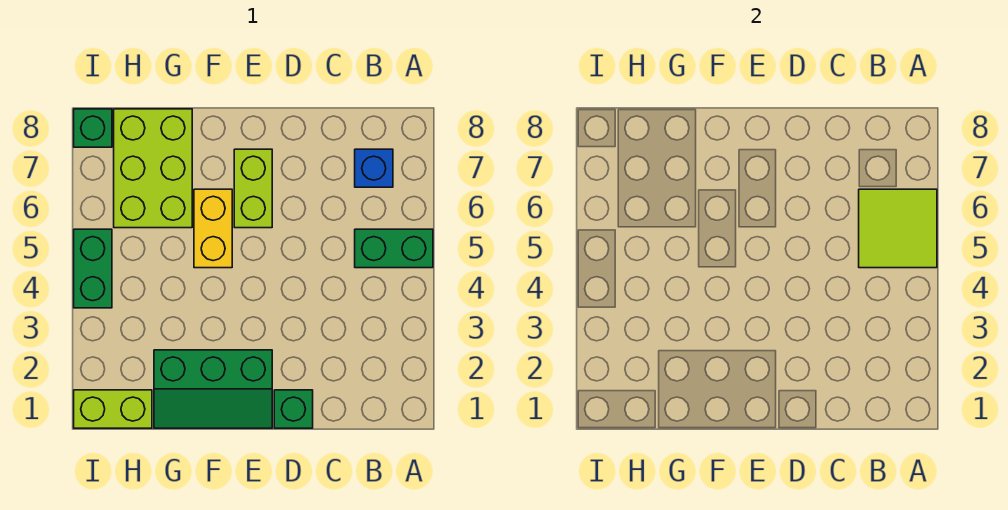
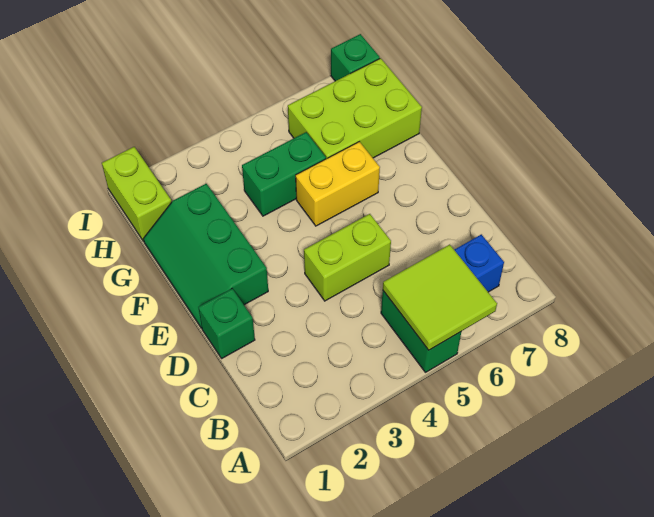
lime brick E6:E7 level 1 -> lime brick D4:D5 level 1
green brick I4:I5 level 1 -> green brick G4:G5 level 1

